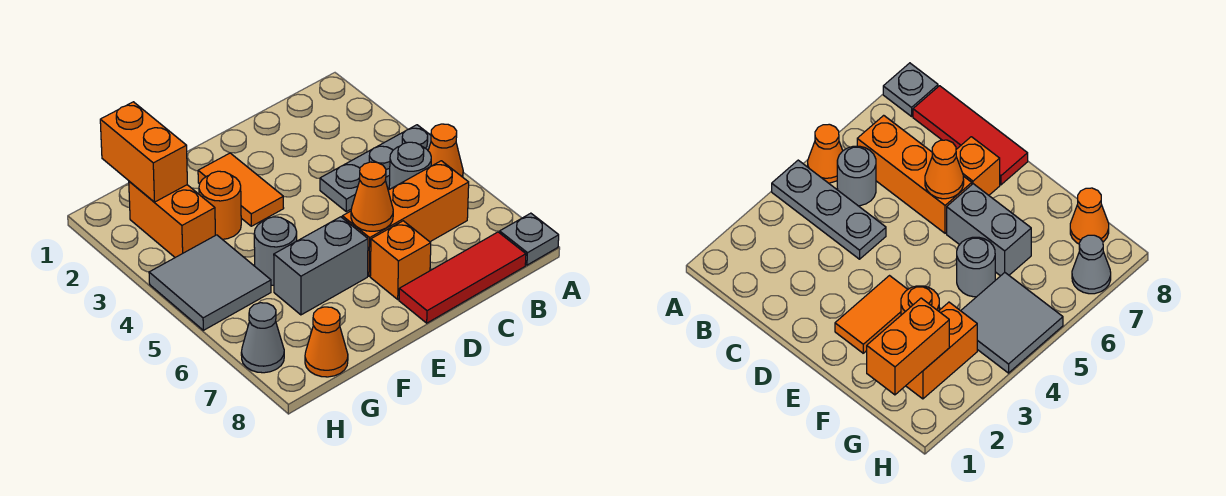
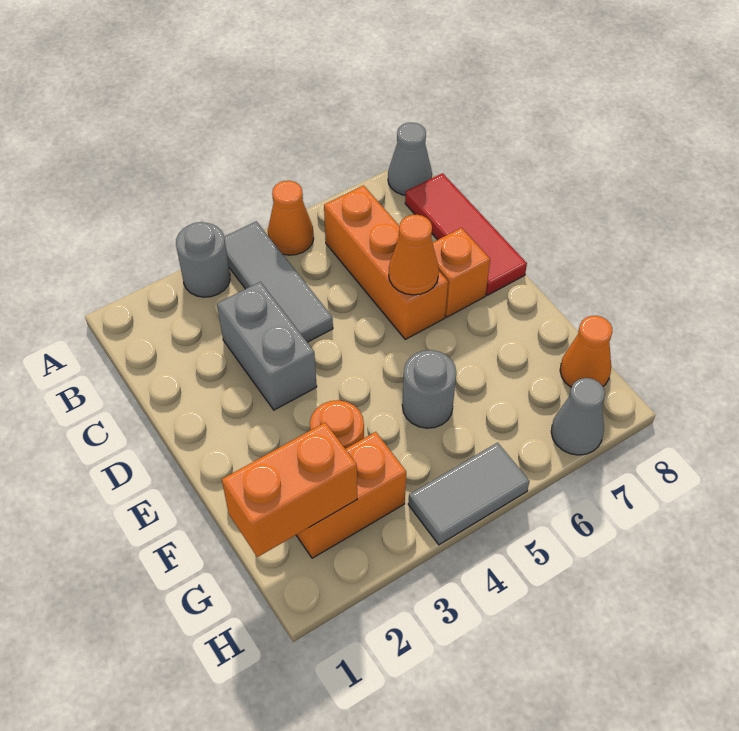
grey plate A4:C4 level 1 -> grey tile A4:C4 level 1
grey plate A8 level 1 -> grey cone A8 level 1
grey round brick B5 level 1 -> grey round brick A3 level 1
orange tile E2:E3 level 1 -> none
grey brick E6:F6 level 1 -> grey brick C3:D3 level 1
grey tile G4:H5 level 1 -> grey tile H4:H5 level 1

